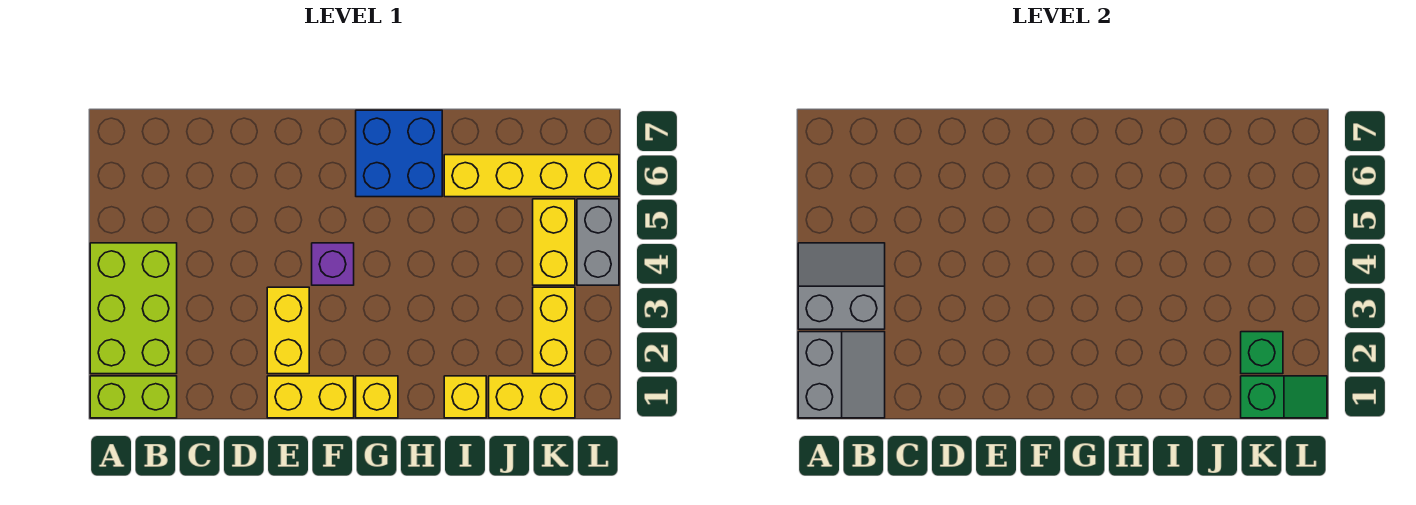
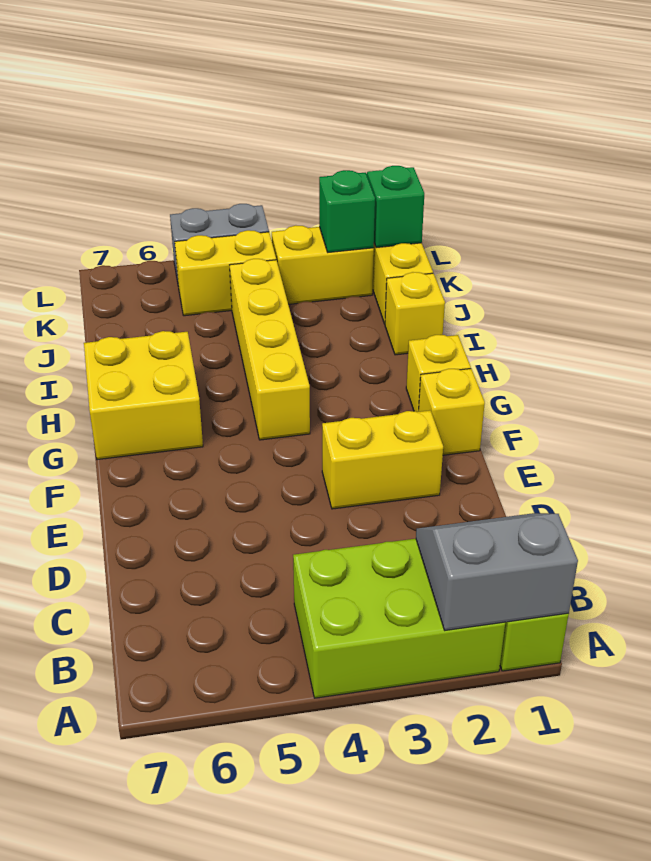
grey slope A3:B4 level 2 top 3 -> none
yellow brick E1:F1 level 1 -> yellow brick F1 level 1
purple brick F4 level 1 -> none
blue brick G6:H7 level 1 -> yellow brick G6:H7 level 1
yellow brick I6:L6 level 1 -> yellow brick G4:J4 level 1

